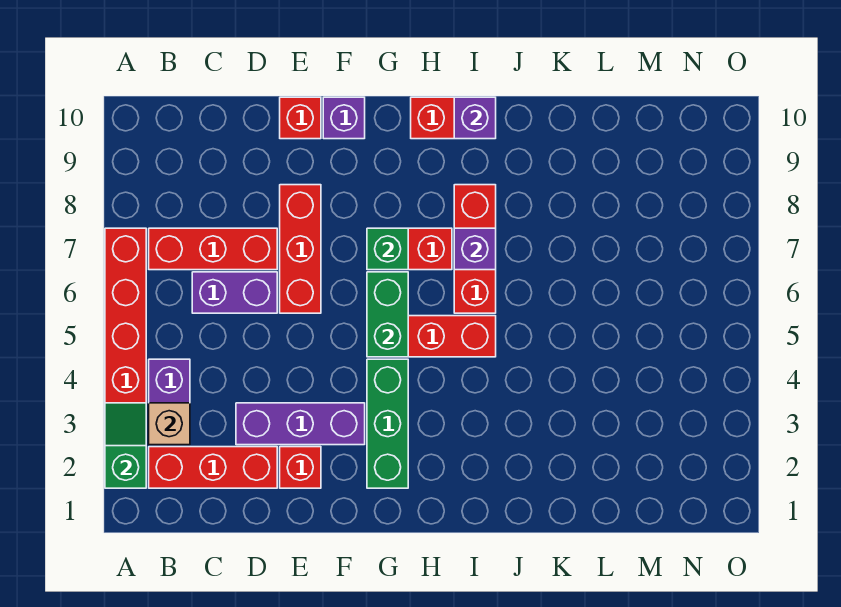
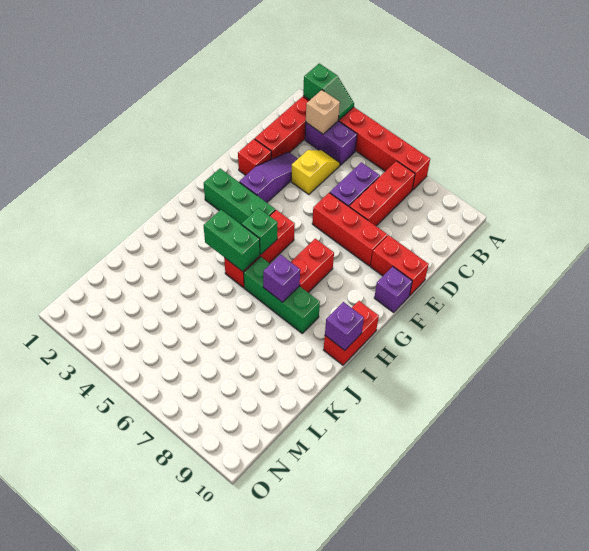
none -> yellow slope C4:D4 level 1 top D
purple brick D3:F3 level 1 -> purple slope D3:F3 level 1 top F
red brick E10 level 1 -> red brick E9:E10 level 1
green brick G5:G6 level 2 -> green brick I4:I5 level 2
green brick G7 level 2 -> green brick H5 level 2
red brick I6:I8 level 1 -> green brick I6:I8 level 1

